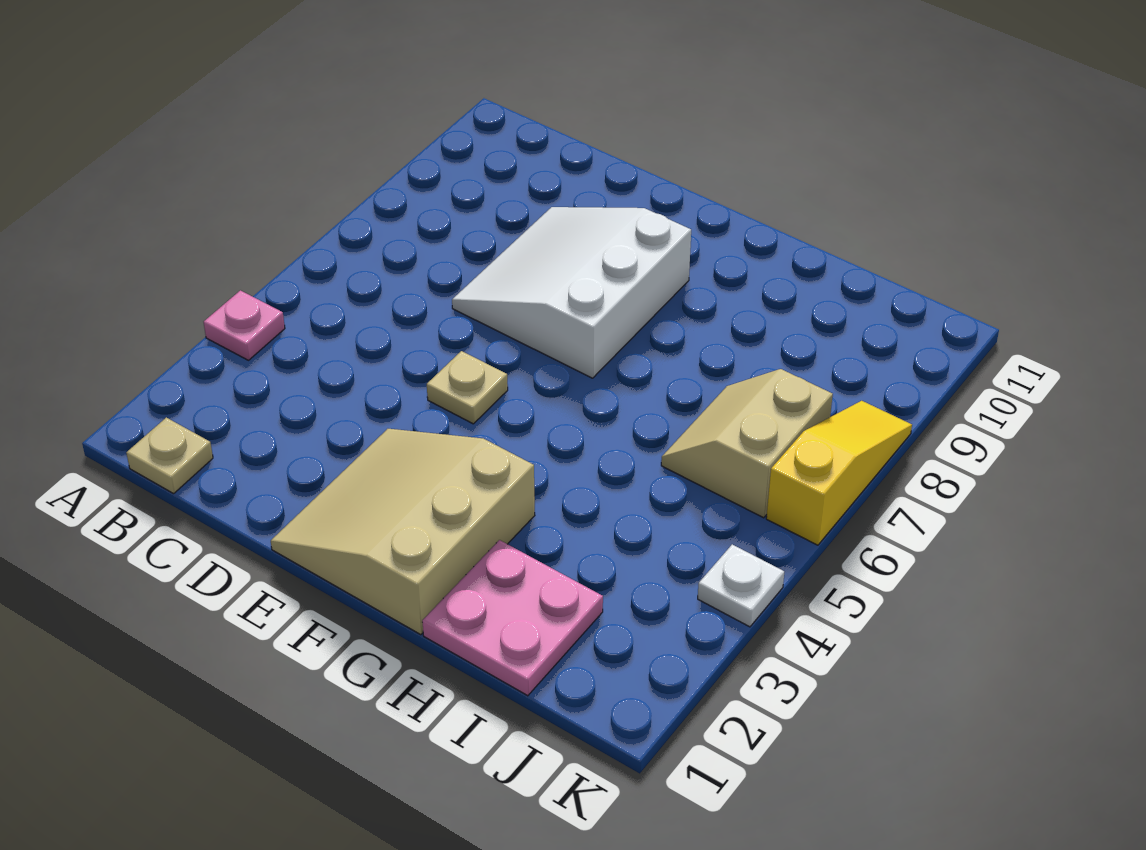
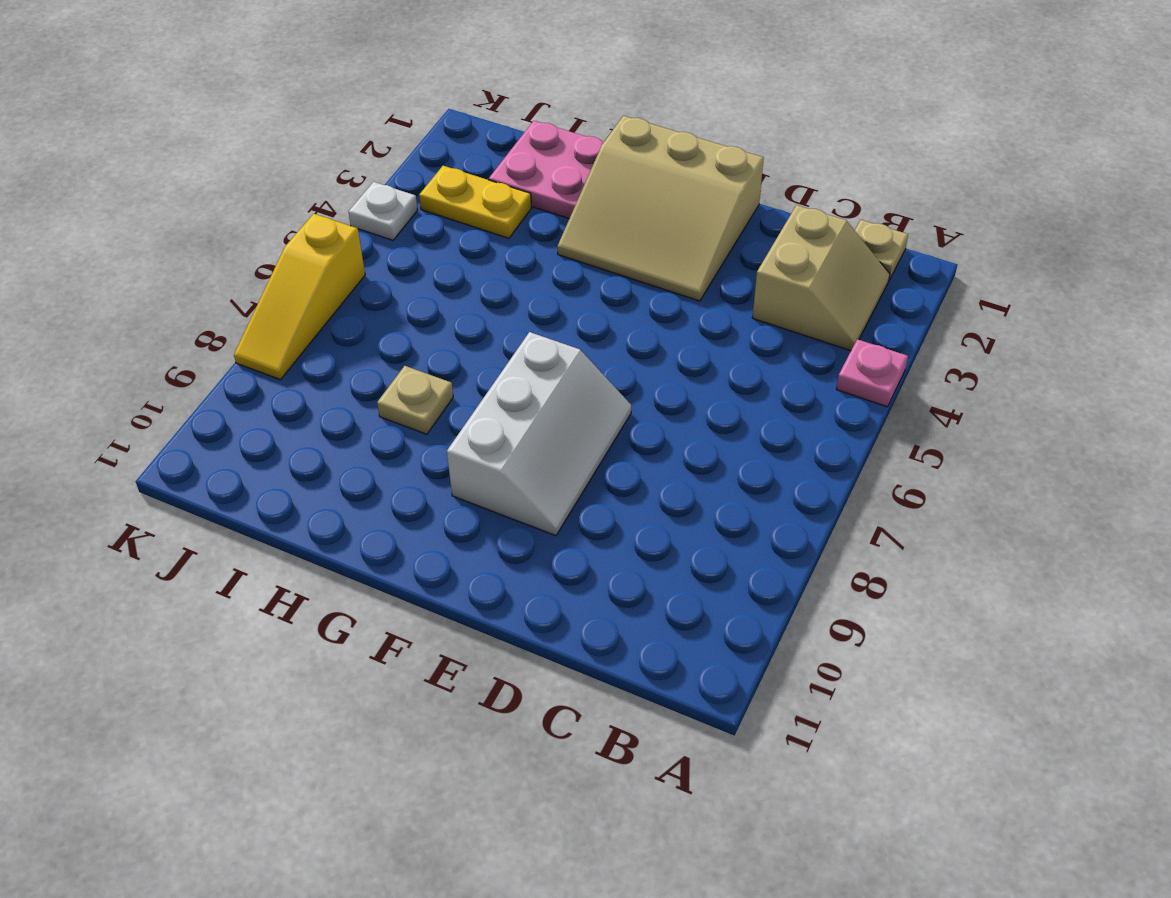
white slope D7:F9 level 1 top F -> white slope E7:F9 level 1 top F
tan slope E1:G3 level 1 top G -> tan slope E1:G3 level 1 top 1
tan plate E5 level 1 -> tan plate H8 level 1
none -> yellow plate I3:J3 level 1
tan slope I6:J7 level 1 top J -> tan slope B2:C3 level 1 top C

